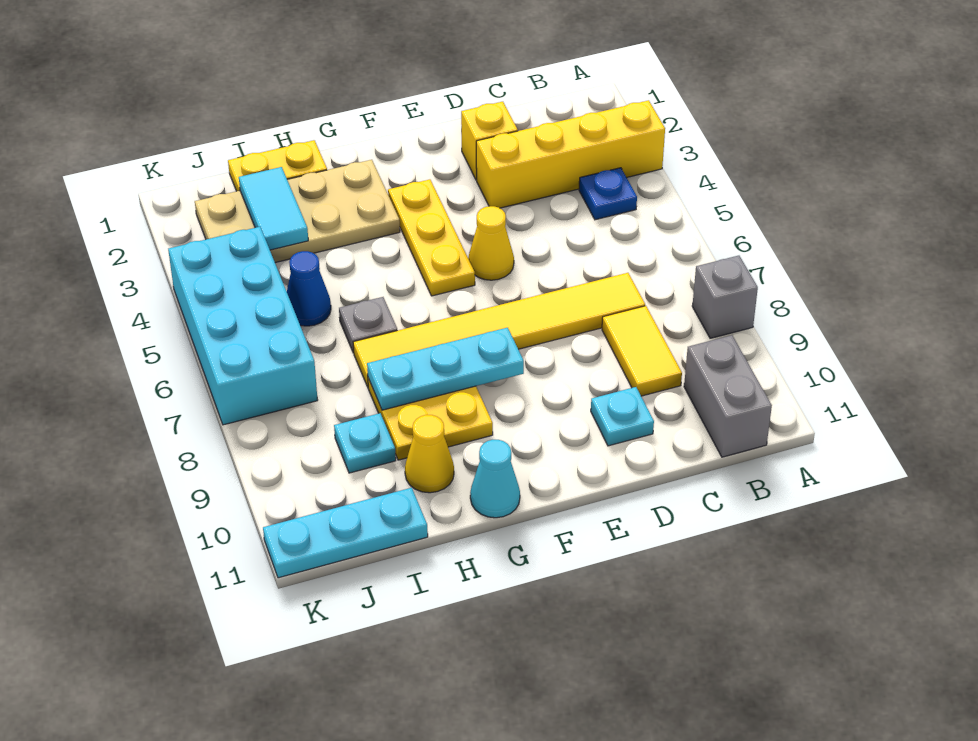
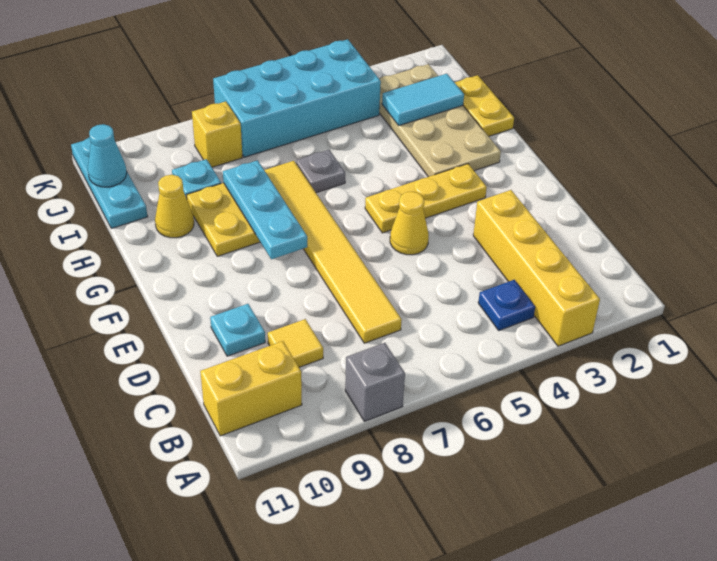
grey brick B10:B11 level 1 -> yellow brick B10:B11 level 1
yellow tile C8:C9 level 1 -> yellow tile C9 level 1
yellow brick D2 level 1 -> yellow brick J8 level 1
cyan cone G11 level 1 -> cyan cone J11 level 2
blue cone I5 level 1 -> none

